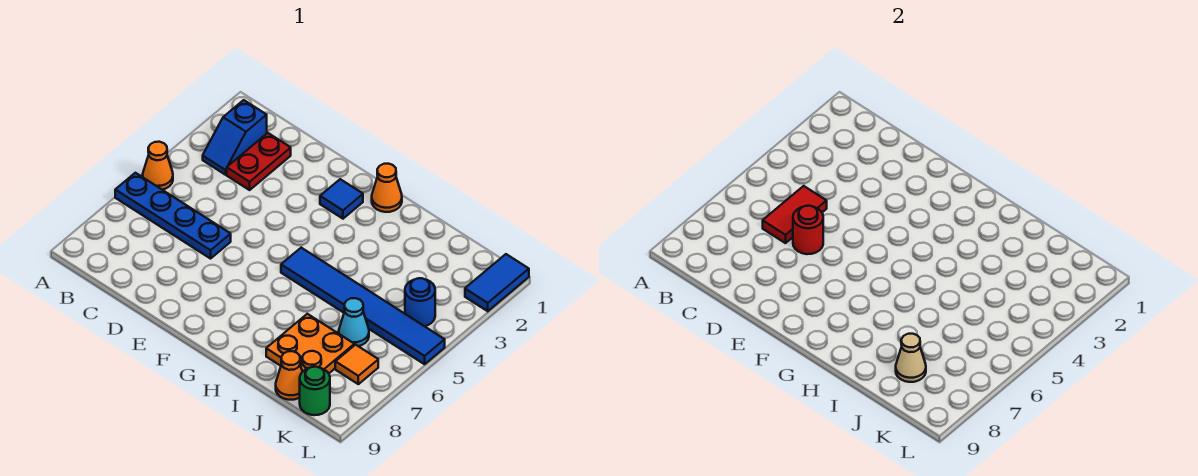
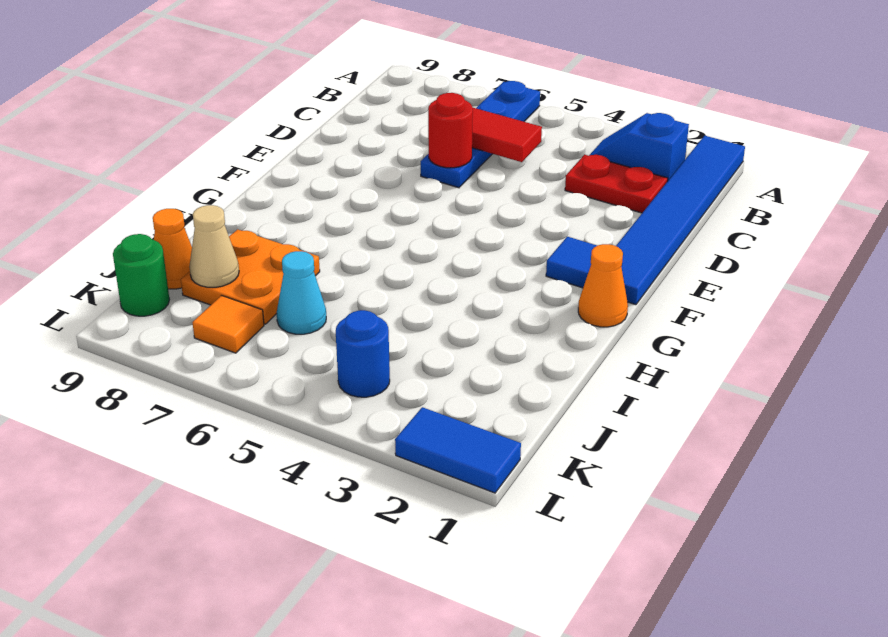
orange cone A5 level 1 -> none
blue tile G5:L5 level 1 -> blue tile A1:F1 level 1

